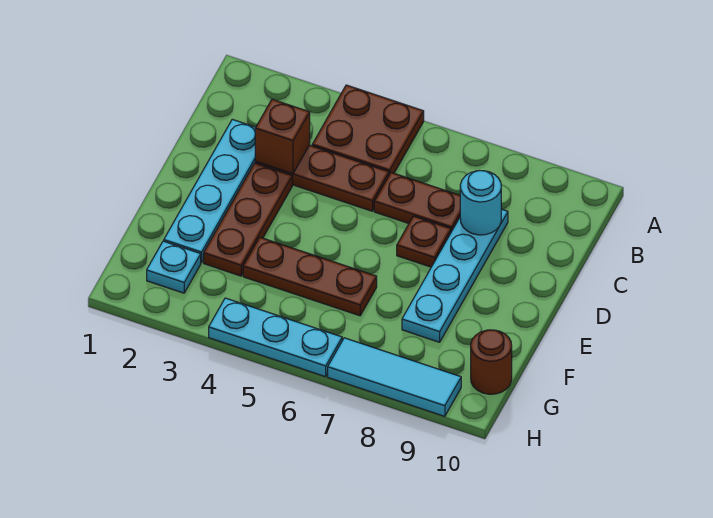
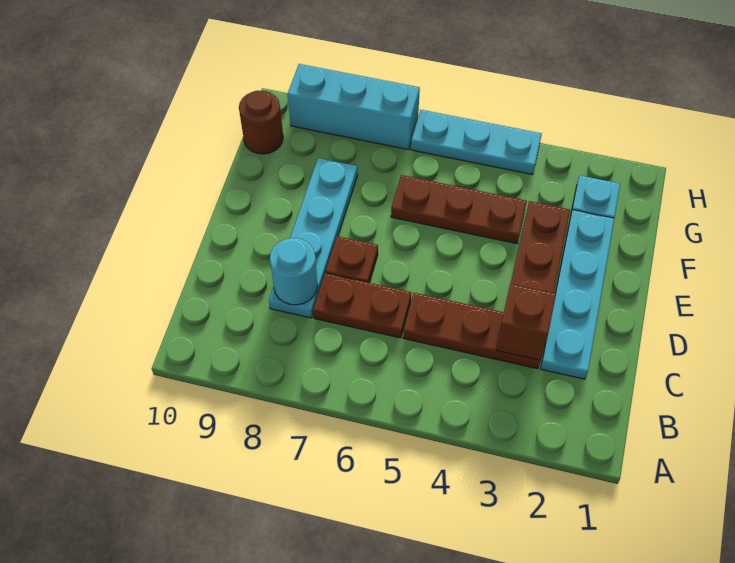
brown plate A4:B5 level 1 -> none
cyan tile H7:H9 level 1 -> cyan brick H7:H9 level 1

